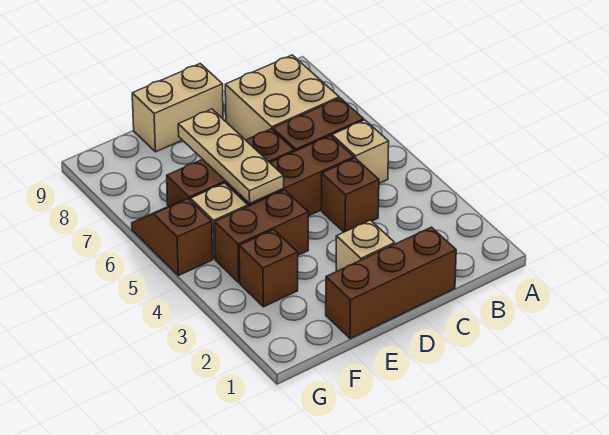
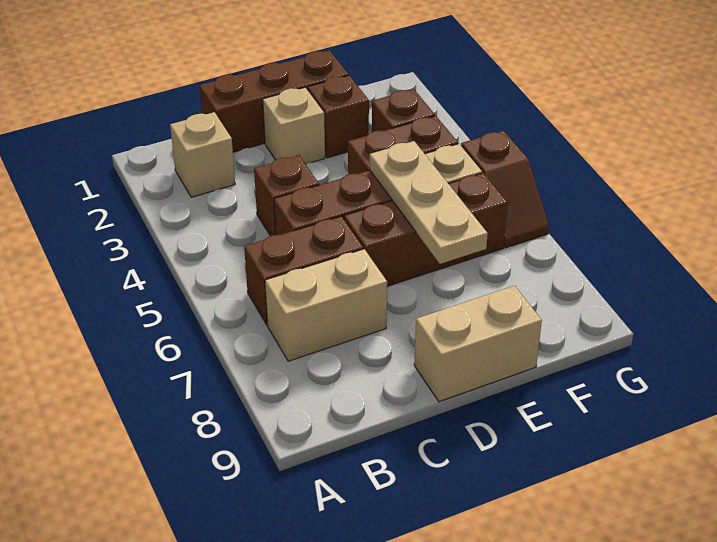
tan brick B5 level 1 -> tan brick B2 level 1
tan brick B7:C8 level 1 -> tan brick B7:C7 level 1
none -> brown brick E2 level 1

